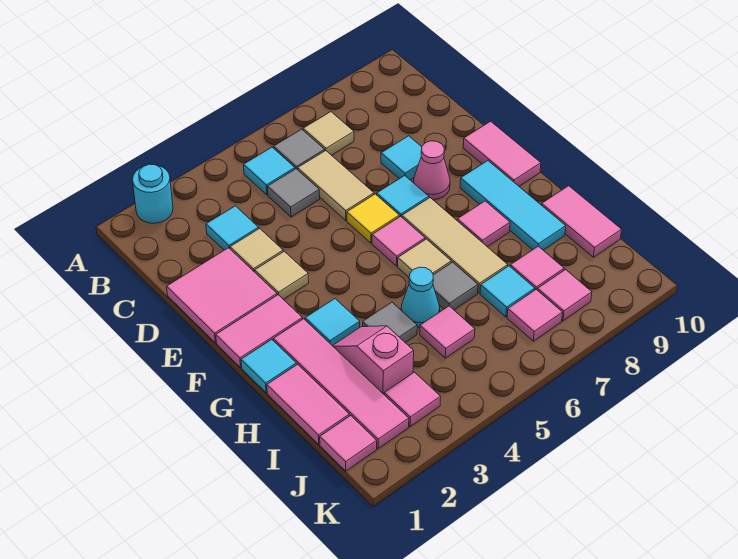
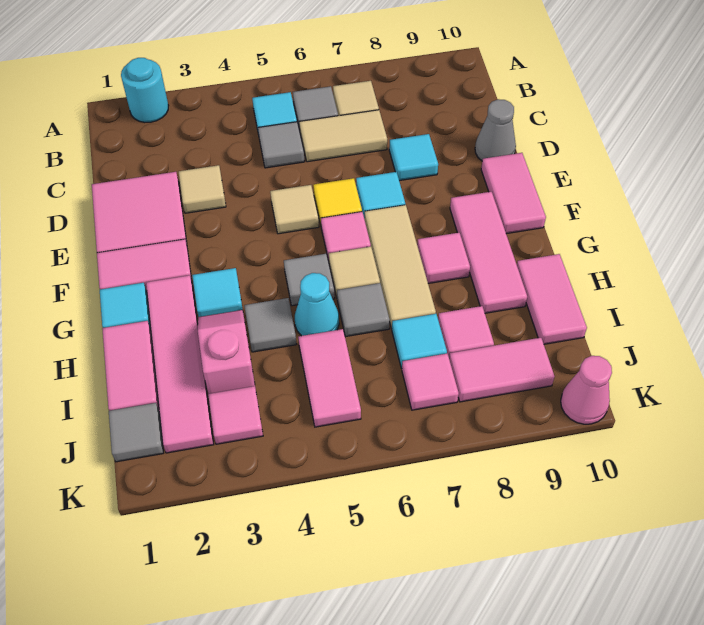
cyan tile C3 level 1 -> none
tan tile C6:D6 level 1 -> tan tile C6:C7 level 1
none -> grey cone D10 level 1
tan tile E3 level 1 -> tan tile E5 level 1
pink cone E8 level 1 -> pink cone K10 level 1
cyan tile F9:H9 level 1 -> pink tile F9:H9 level 1
none -> grey tile G5 level 1
pink tile I5 level 1 -> pink tile I5:J5 level 1
pink tile J1 level 1 -> grey tile J1 level 1
pink tile J8 level 1 -> pink tile J8:J9 level 1

